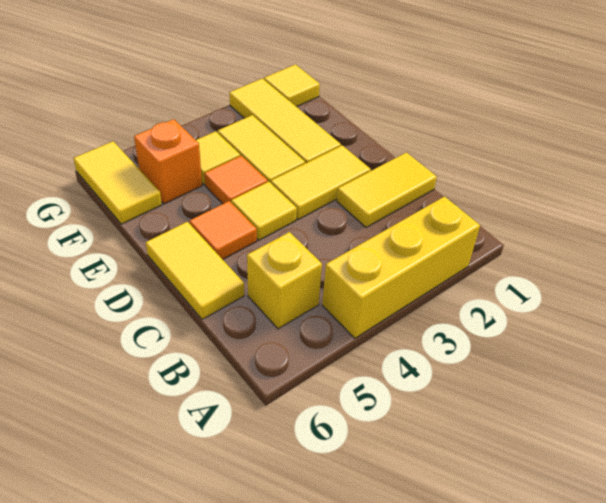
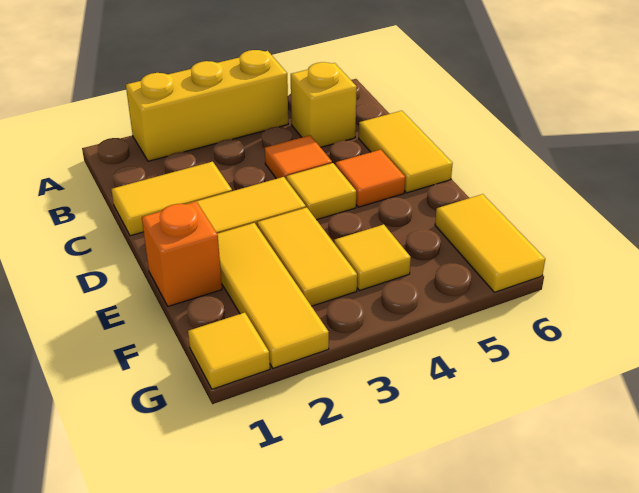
orange tile E4 level 1 -> orange tile C4 level 1
orange brick F5 level 1 -> orange brick E1 level 1

